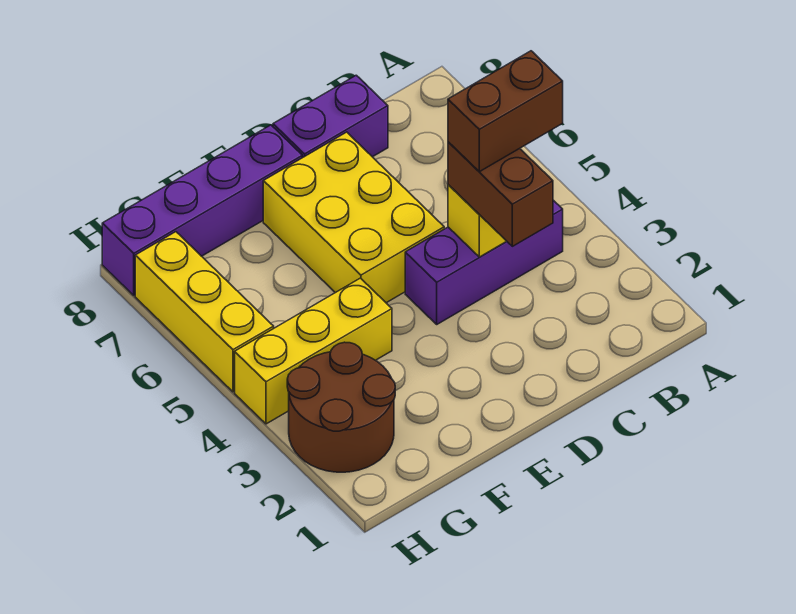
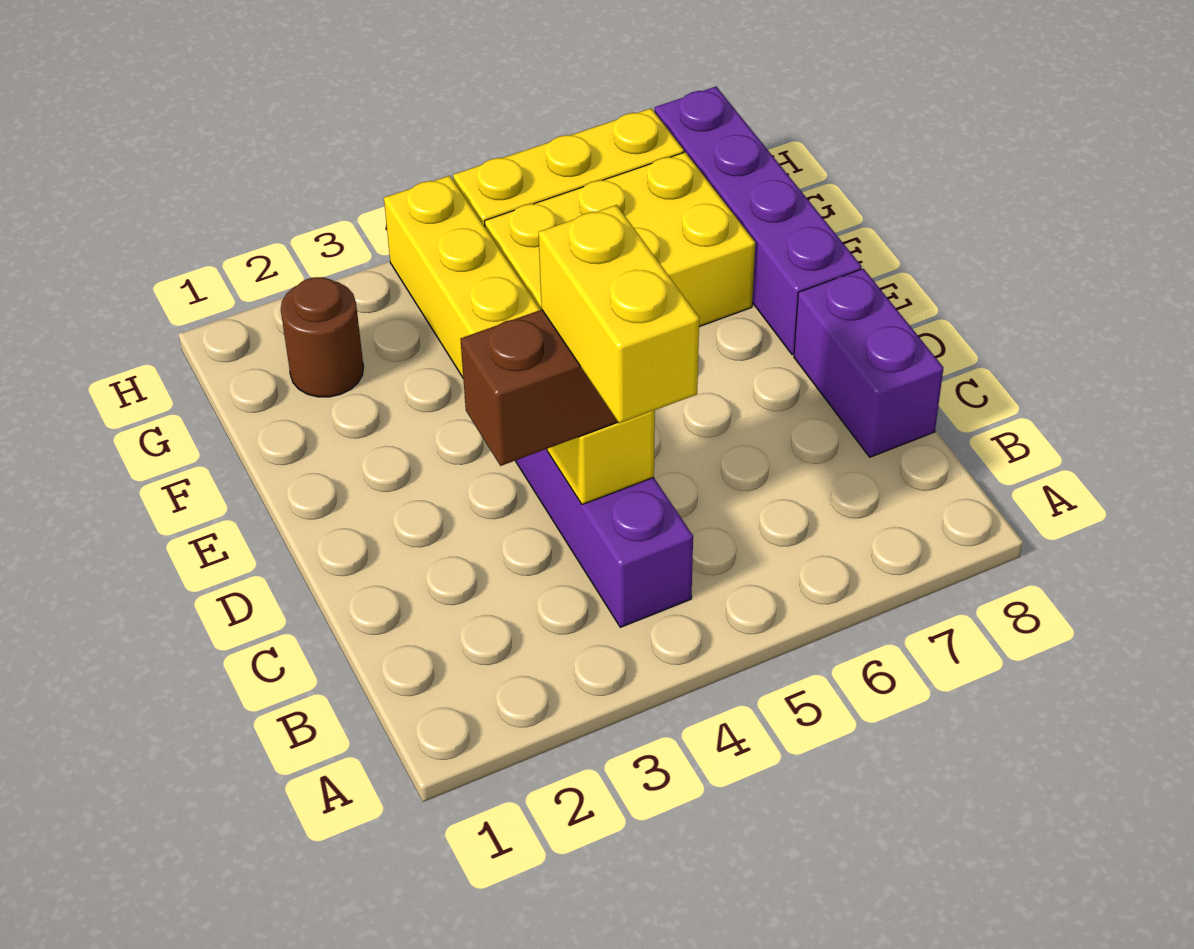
brown brick B4:C4 level 4 -> yellow brick B4:C4 level 4
yellow brick D5:E7 level 1 -> yellow brick F5:G7 level 1
brown round brick G2:H3 level 1 -> brown round brick G2 level 1

